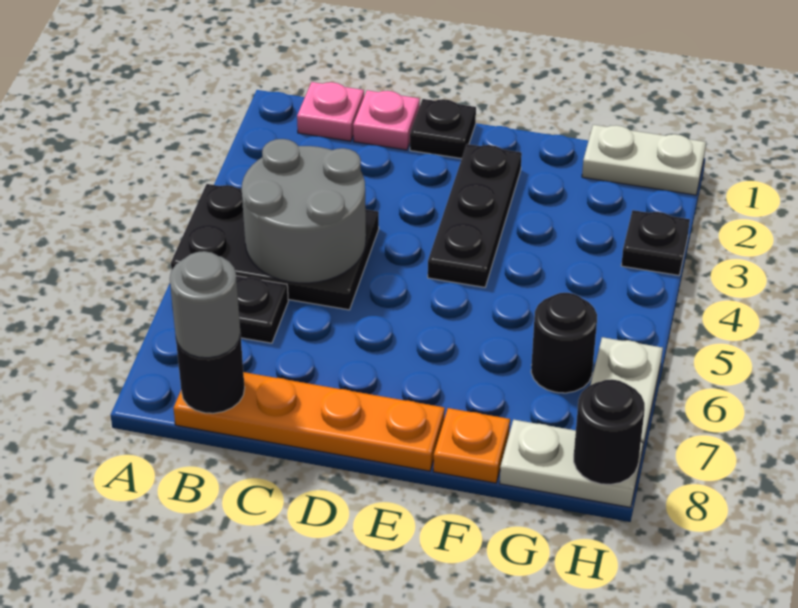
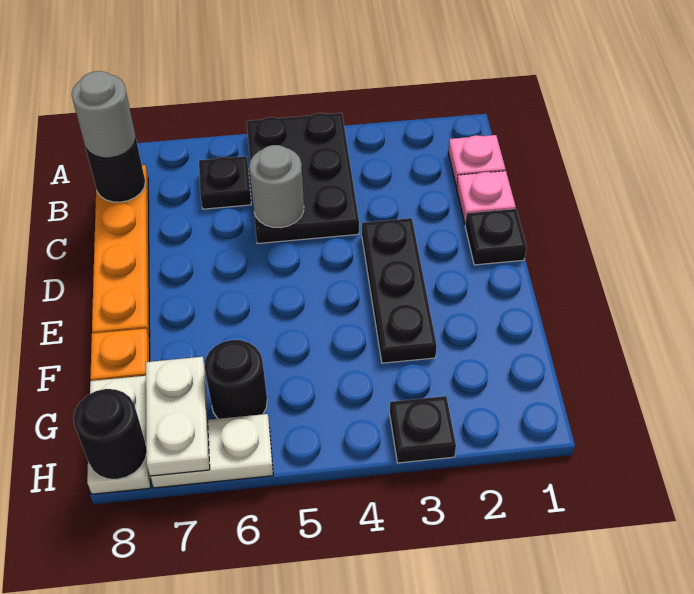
grey round brick B4:C5 level 2 -> grey round brick C5 level 2
black plate E2:E4 level 1 -> black plate D3:F3 level 1
white plate G1:H1 level 1 -> white plate G7:H7 level 2

